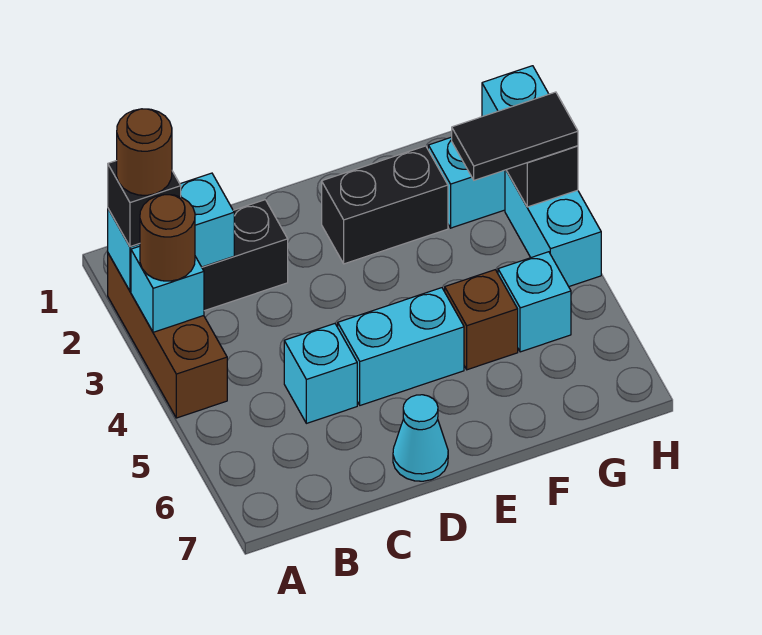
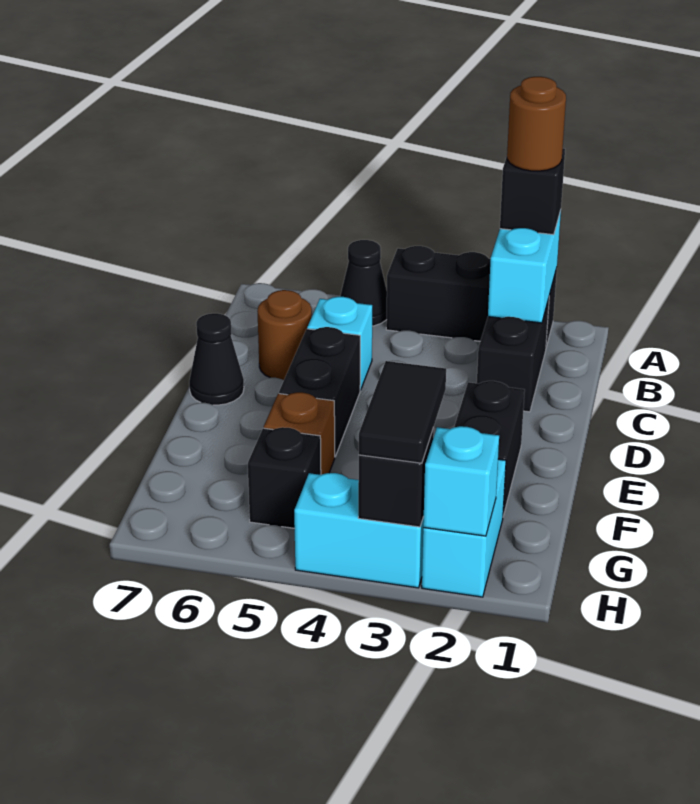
brown brick A2:A4 level 1 -> black brick A2:A4 level 1
cyan brick A3 level 2 -> none
brown round brick A3 level 3 -> brown round brick C6 level 1
none -> black cone A5 level 1
cyan brick D5:E5 level 1 -> black brick D5:E5 level 1
cyan cone D7 level 1 -> black cone D7 level 1
cyan brick G5 level 1 -> black brick G5 level 1

